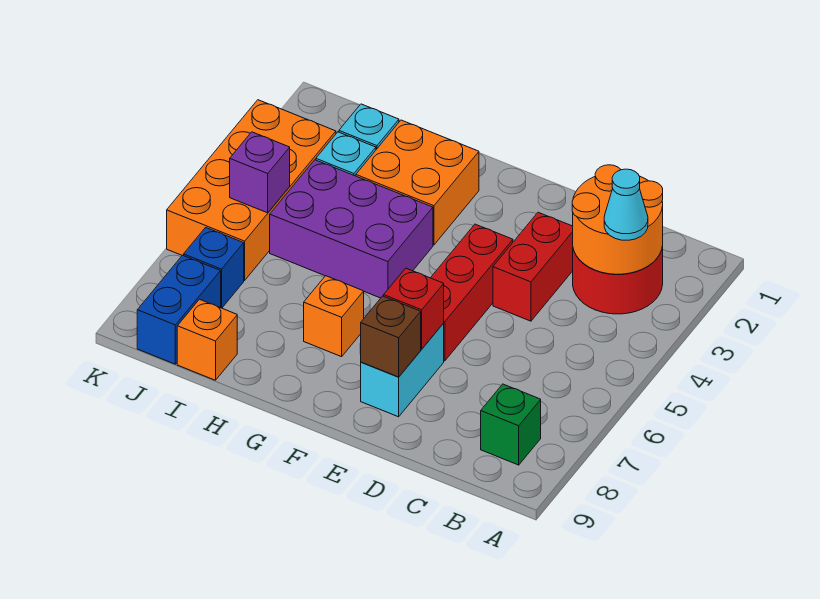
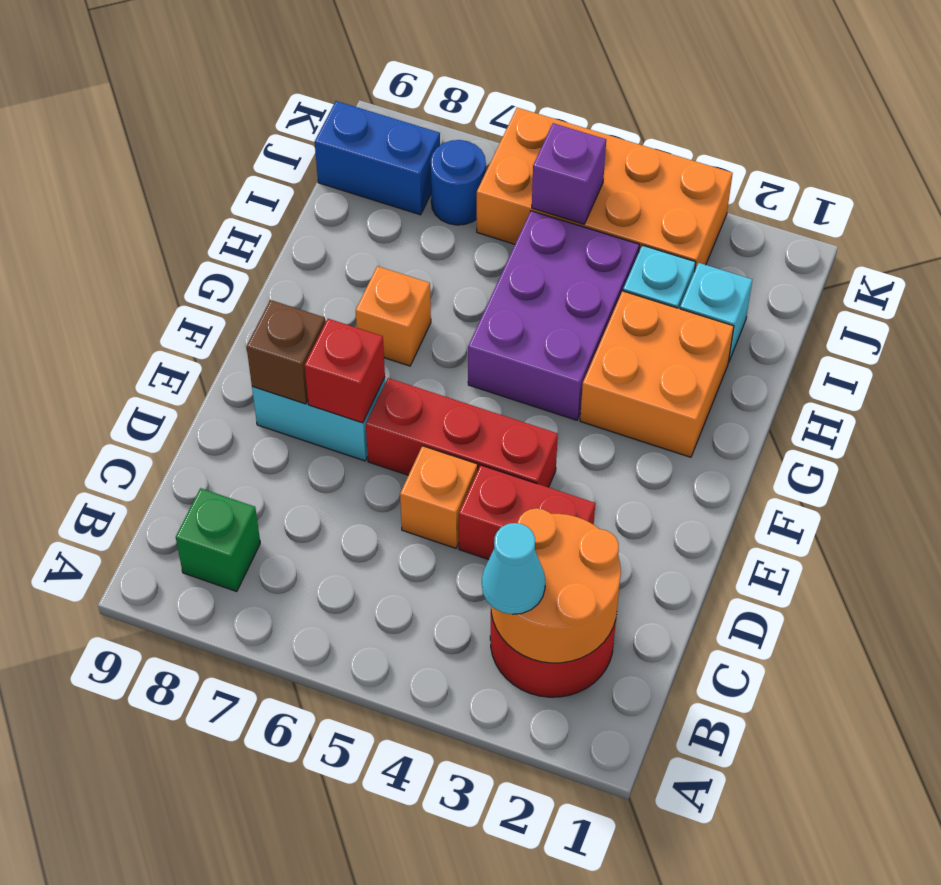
orange brick I9 level 1 -> orange brick D5 level 1
blue brick J7 level 1 -> blue round brick J7 level 1

